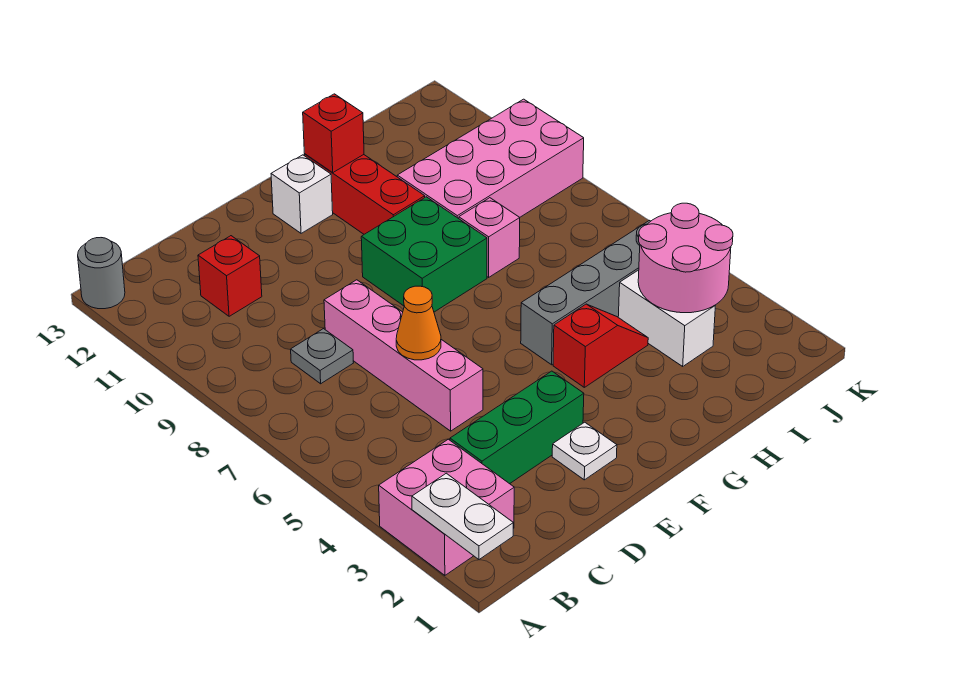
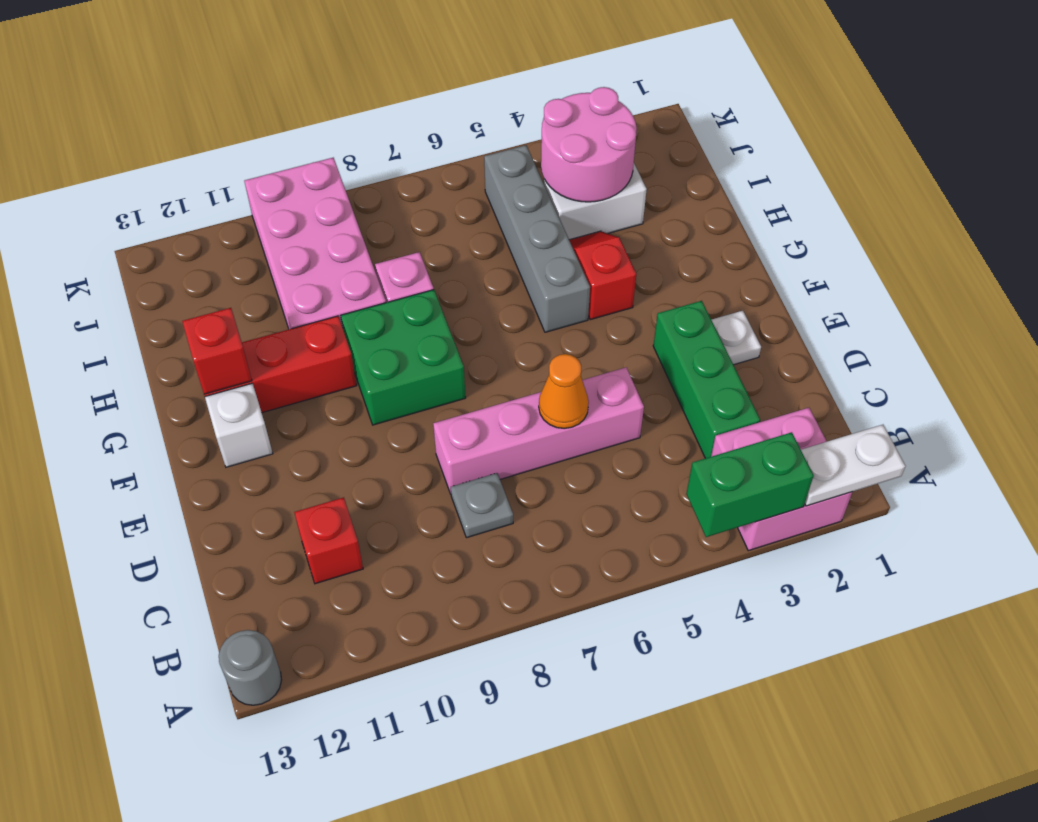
none -> green brick A3:A4 level 2

